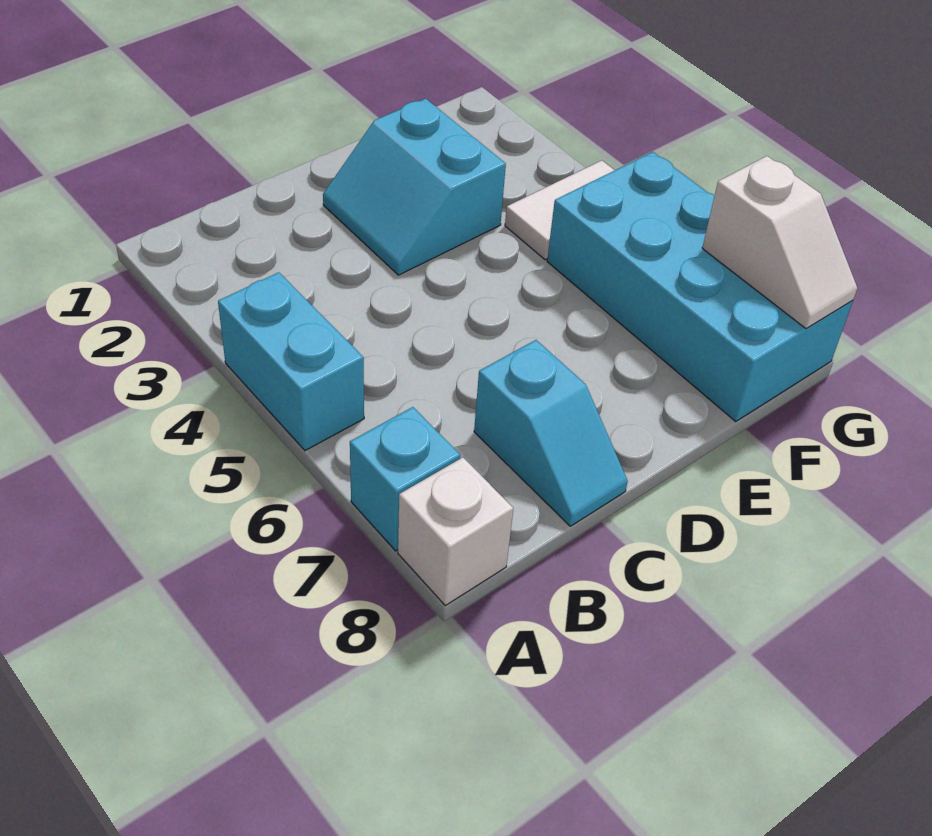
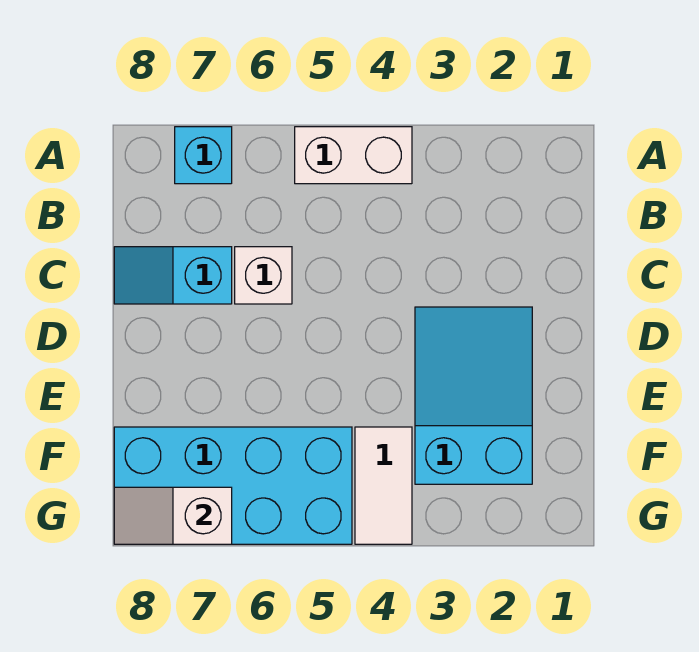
cyan brick A4:A5 level 1 -> white brick A4:A5 level 1
white brick A8 level 1 -> white brick C6 level 1
cyan slope D2:E3 level 1 top E -> cyan slope D2:F3 level 1 top F

